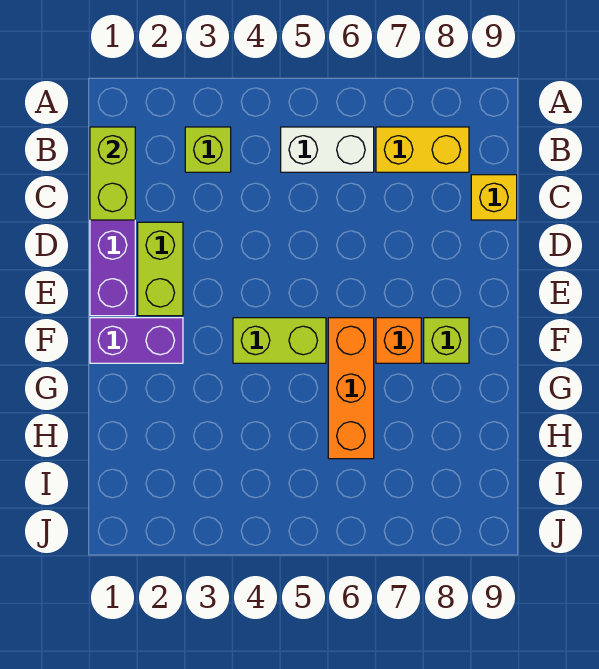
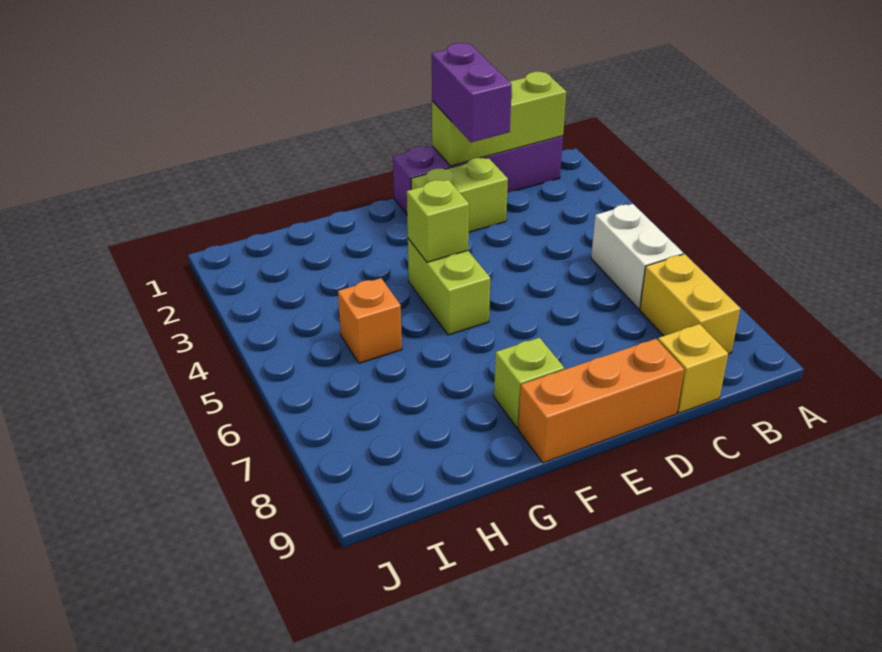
lime brick B1:C1 level 2 -> lime brick B1:D1 level 2
lime brick B3 level 1 -> lime brick F4 level 2
purple brick F1:F2 level 1 -> purple brick D1:D2 level 3
orange brick F6:H6 level 1 -> orange brick D9:F9 level 1
orange brick F7 level 1 -> orange brick H5 level 1

